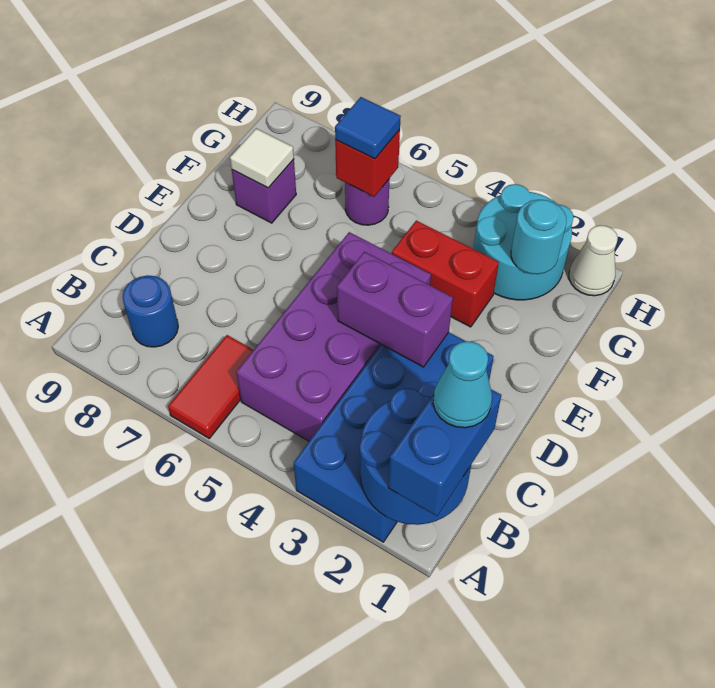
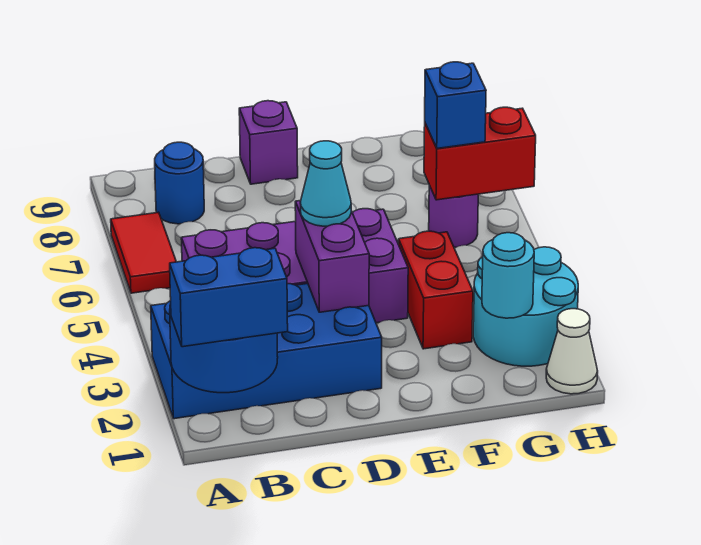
red tile A6:B6 level 1 -> red tile A6:A7 level 1
cyan cone B1 level 4 -> cyan cone D4 level 3
purple brick F8 level 1 -> purple brick D9 level 1
white tile F8 level 2 -> none
red brick G6 level 2 -> red brick G6:H6 level 2
blue tile G6 level 3 -> blue brick G6 level 3

